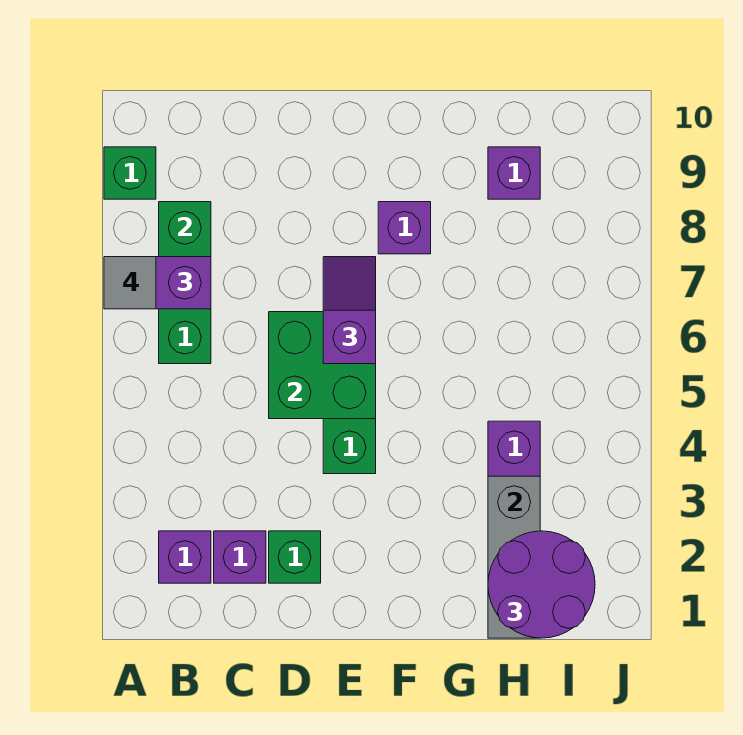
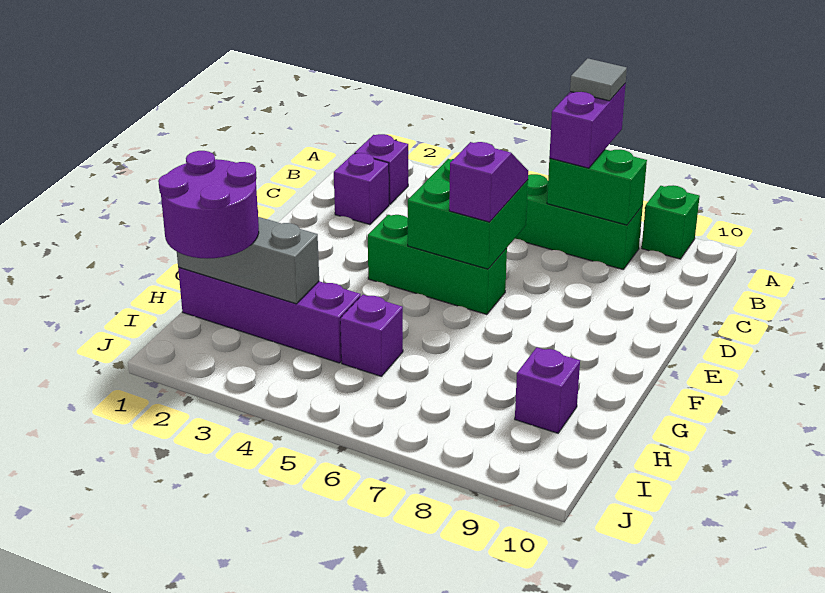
green brick D2 level 1 -> none
purple slope E6:E7 level 3 top 6 -> purple slope D6:E6 level 3 top E
purple brick F8 level 1 -> purple brick H5 level 1

